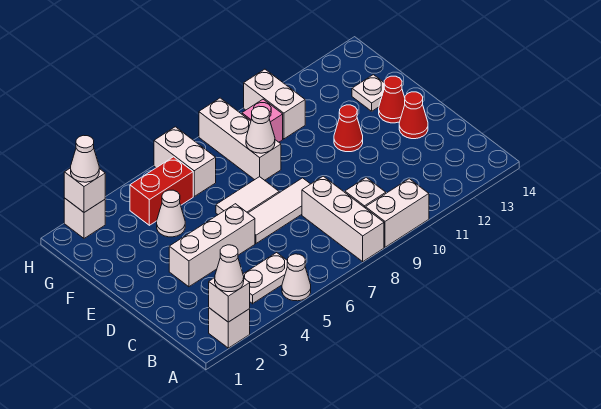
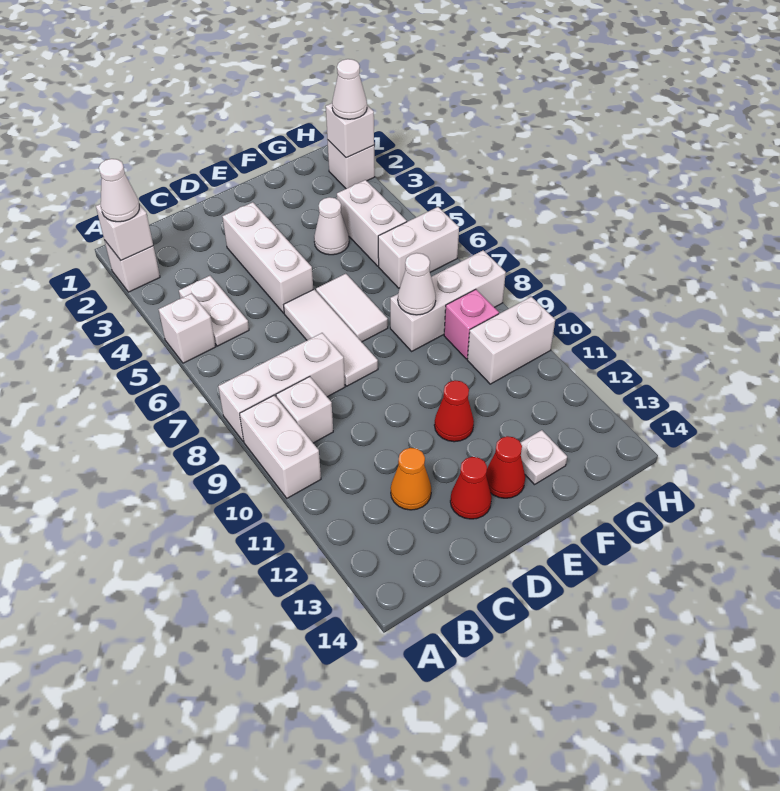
white cone A5 level 1 -> white brick A5 level 1
none -> orange cone C12 level 1
red brick G4:G5 level 1 -> white brick G4:G5 level 1

